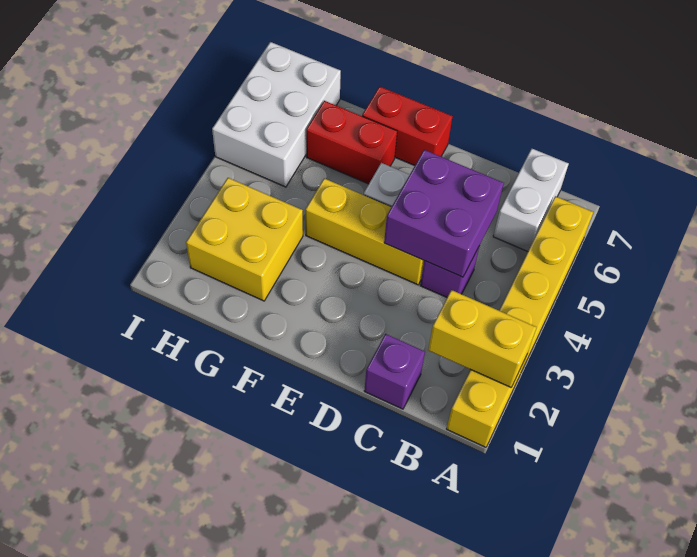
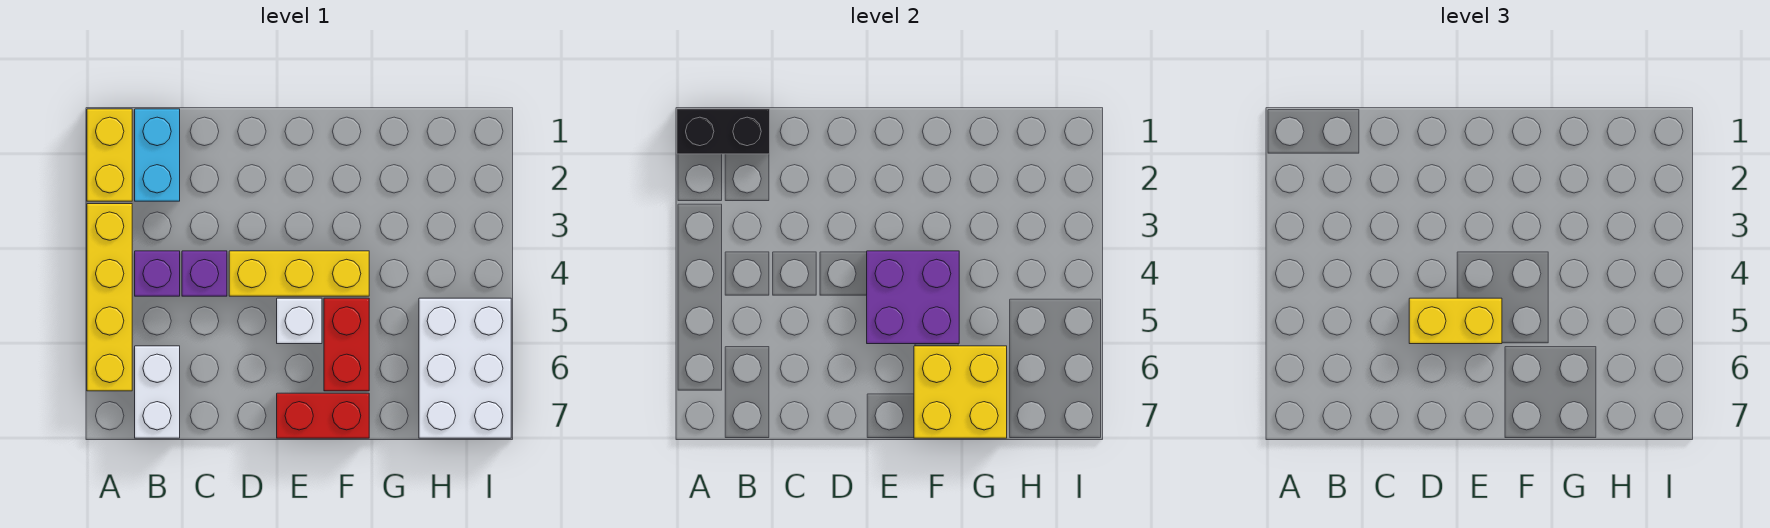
none -> black brick A1:B1 level 2
yellow brick A2:B2 level 2 -> yellow brick D5:E5 level 3
none -> cyan brick B1:B2 level 1
purple brick C1 level 1 -> purple brick B4 level 1
purple brick C4:D5 level 2 -> purple brick E4:F5 level 2
red brick F6:G6 level 1 -> red brick F5:F6 level 1
yellow brick G2:H3 level 1 -> yellow brick F6:G7 level 2

